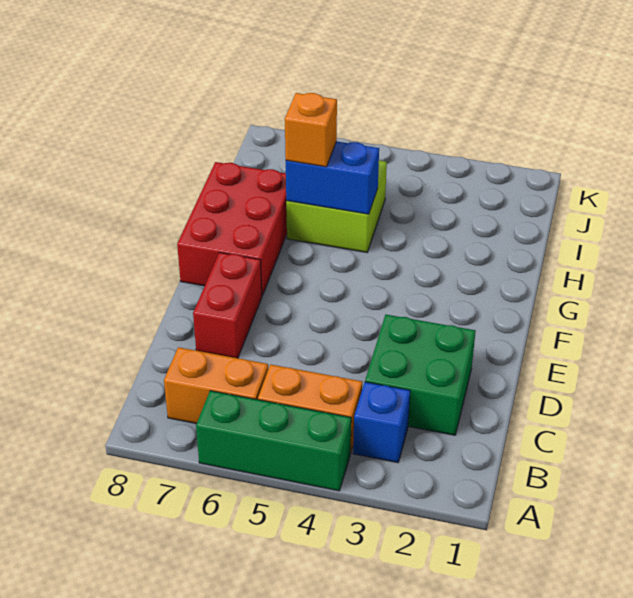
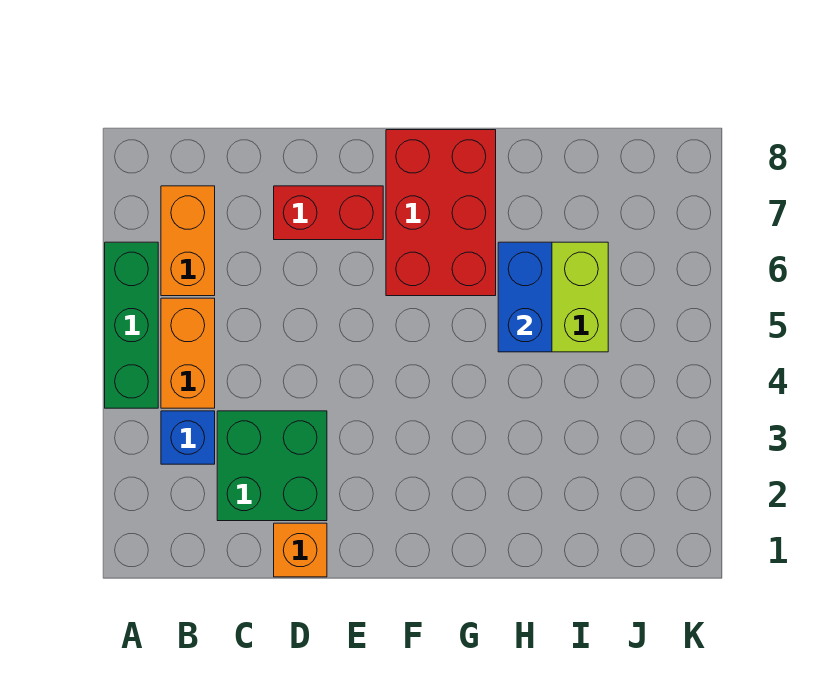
red brick F7:H8 level 1 -> red brick F6:G8 level 1
orange brick H6 level 3 -> orange brick D1 level 1

